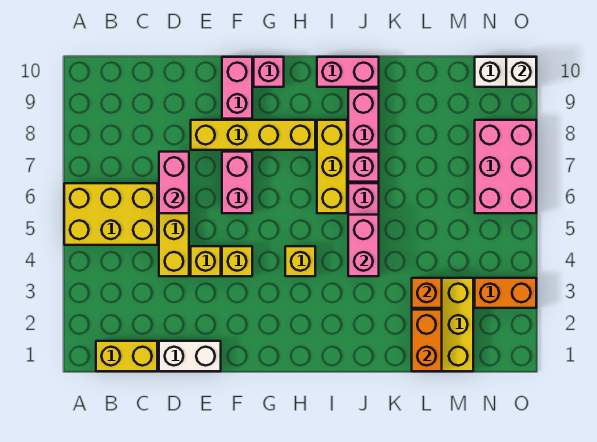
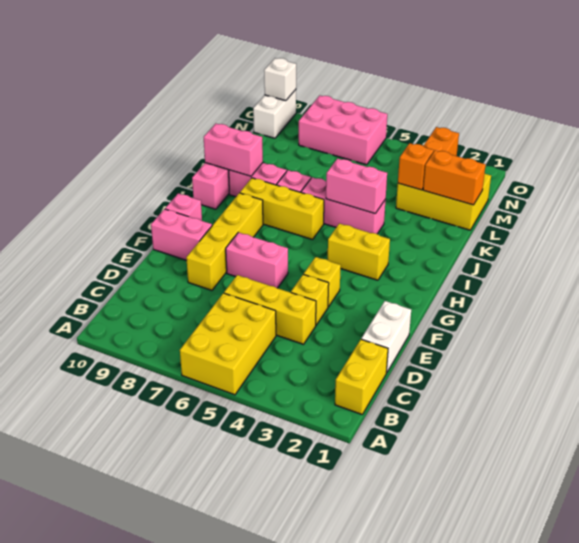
pink brick D6:D7 level 2 -> pink brick J9:J10 level 2
yellow brick H4 level 1 -> yellow brick H3:H4 level 1

